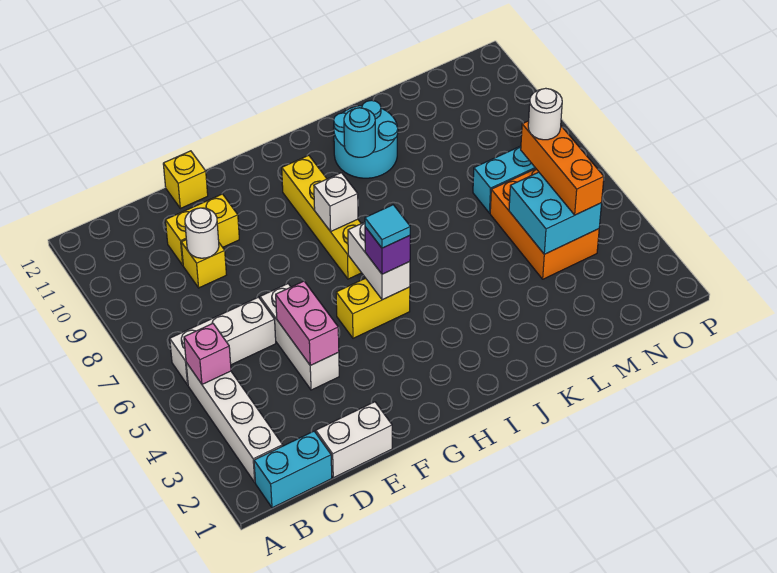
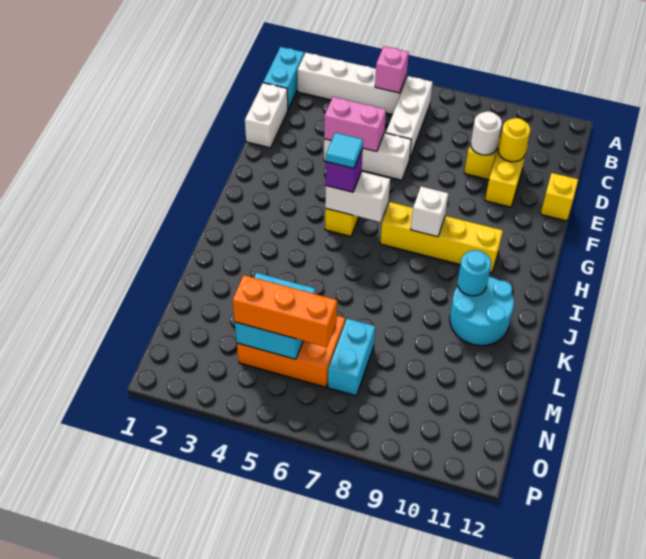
none -> yellow round brick D10 level 2
white round brick N6 level 4 -> none

